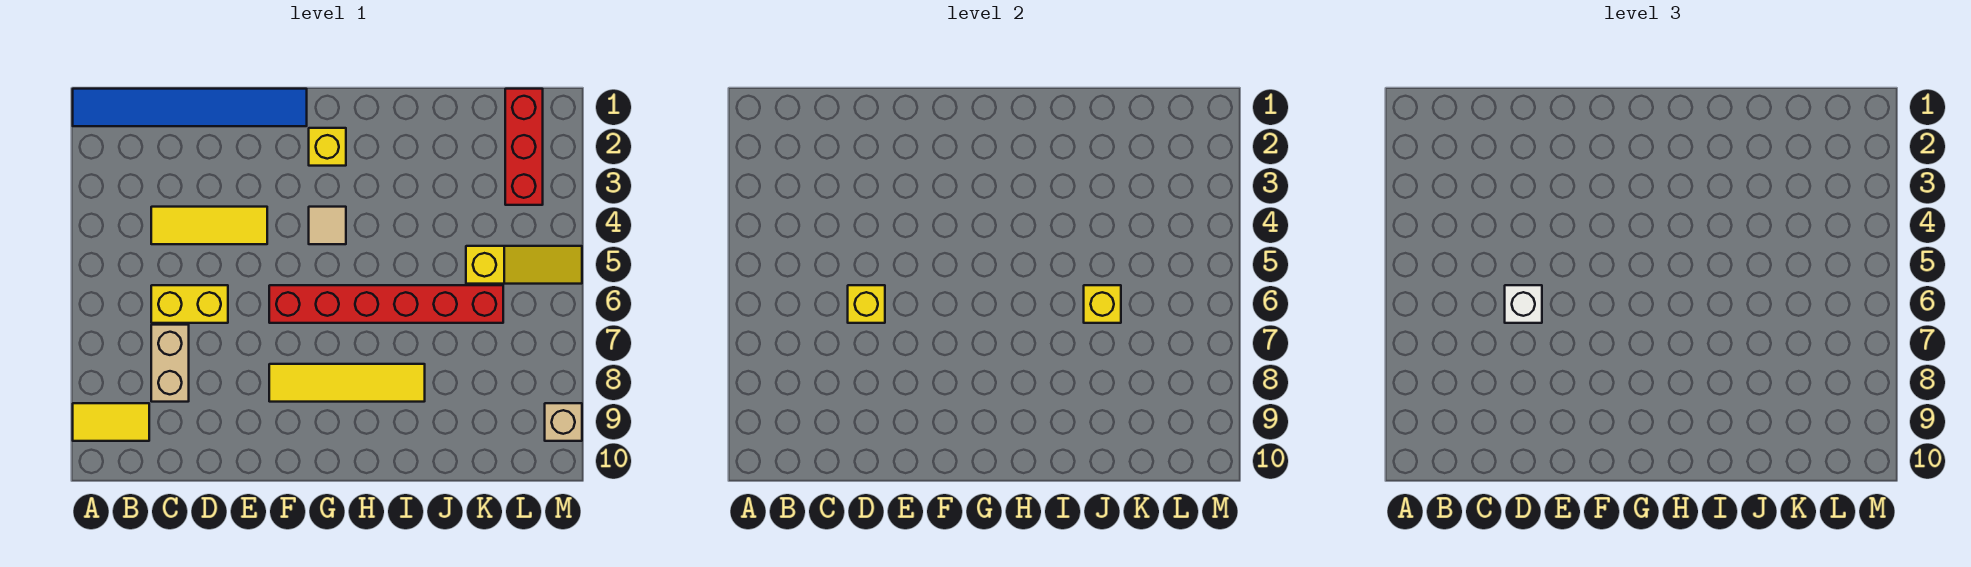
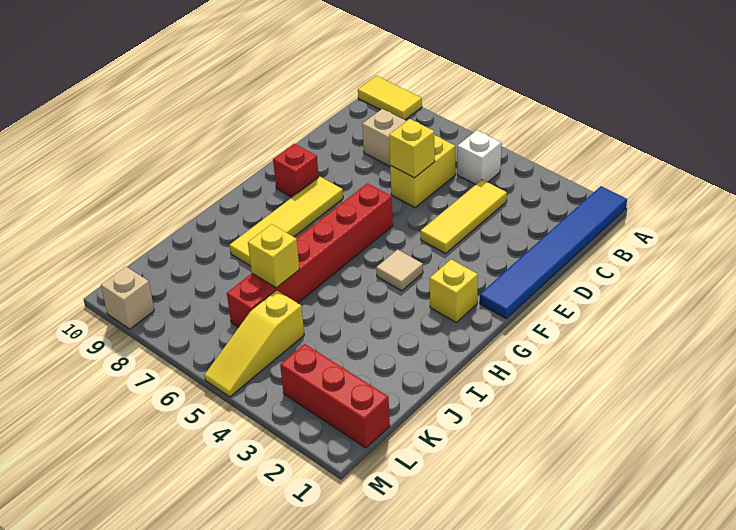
yellow tile A9:B9 level 1 -> yellow tile A9:A10 level 1
white brick D6 level 3 -> white brick B5 level 1
none -> red brick F9 level 1

